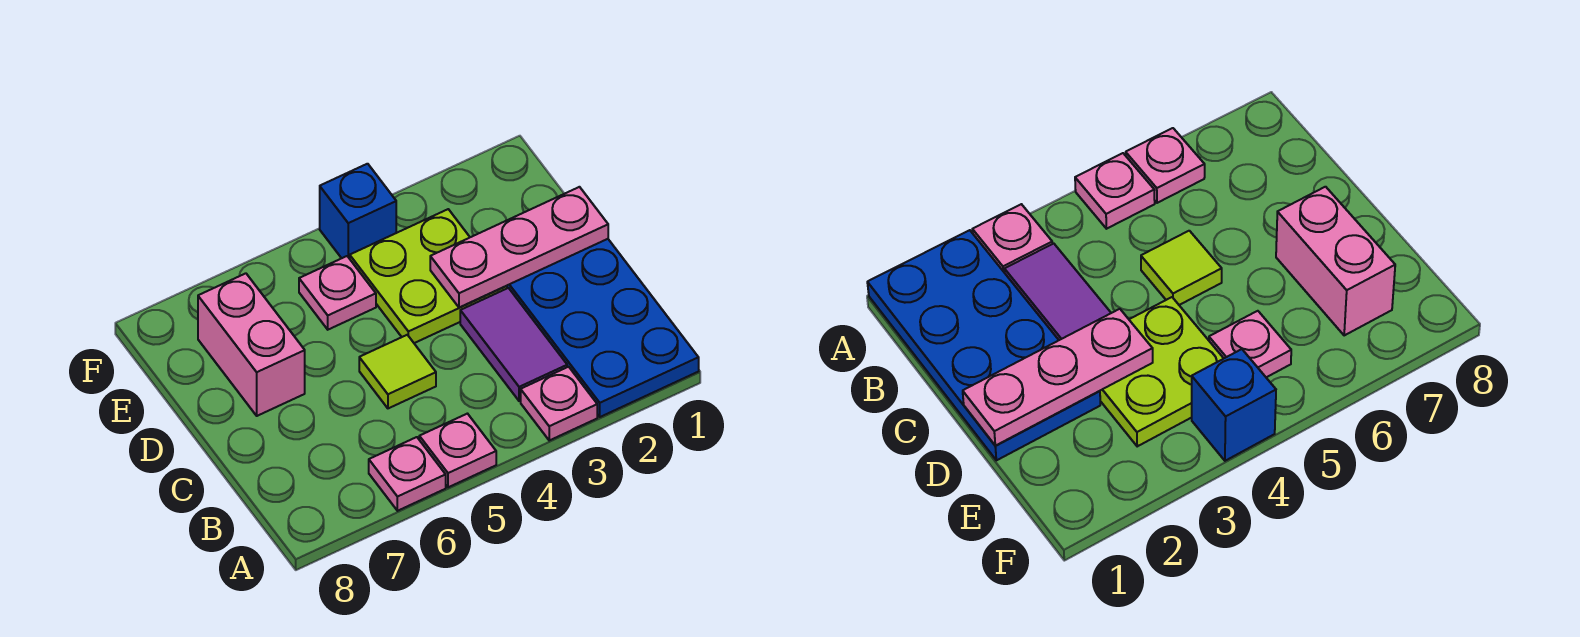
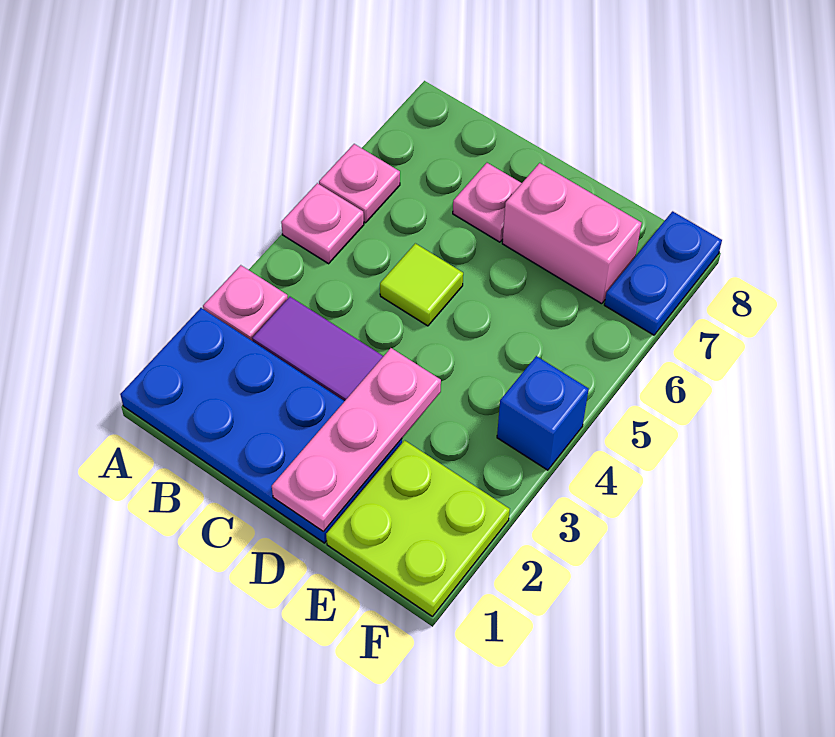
lime plate D3:E4 level 1 -> lime plate E1:F2 level 1
pink plate E5 level 1 -> pink plate C7 level 1
none -> blue plate F7:F8 level 1

